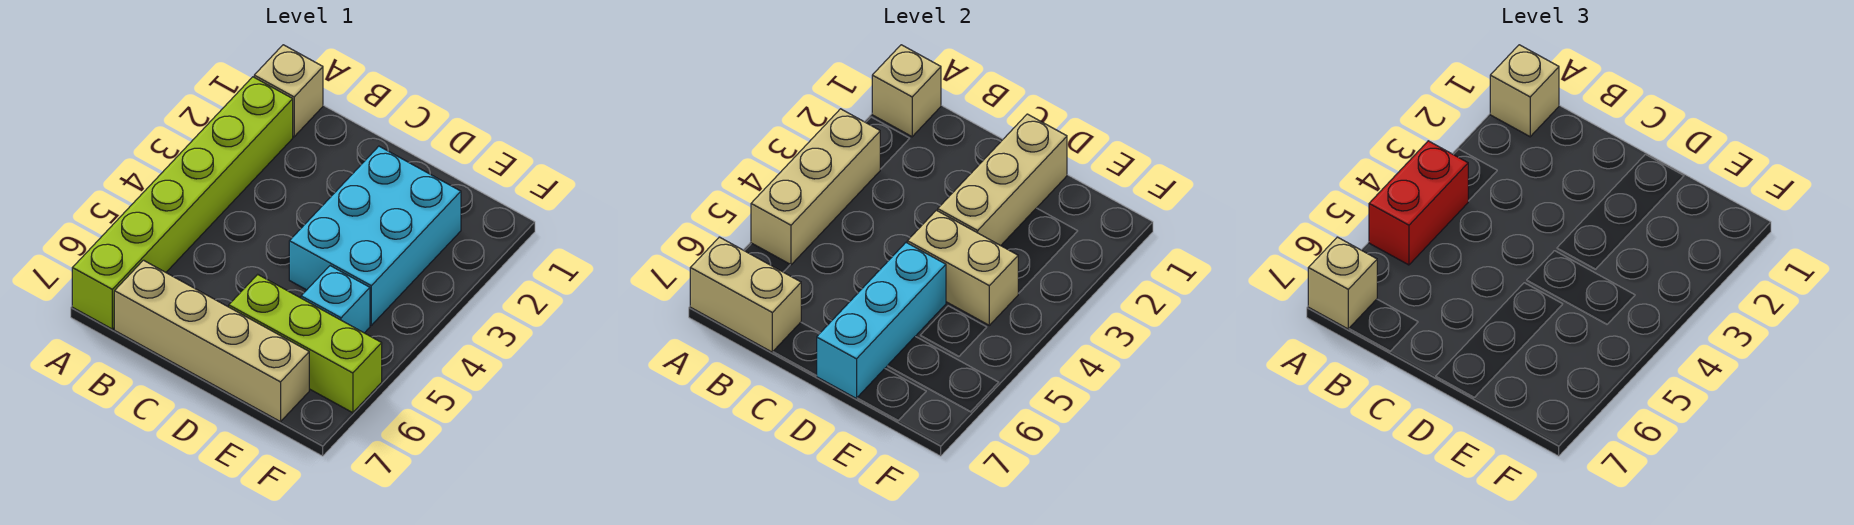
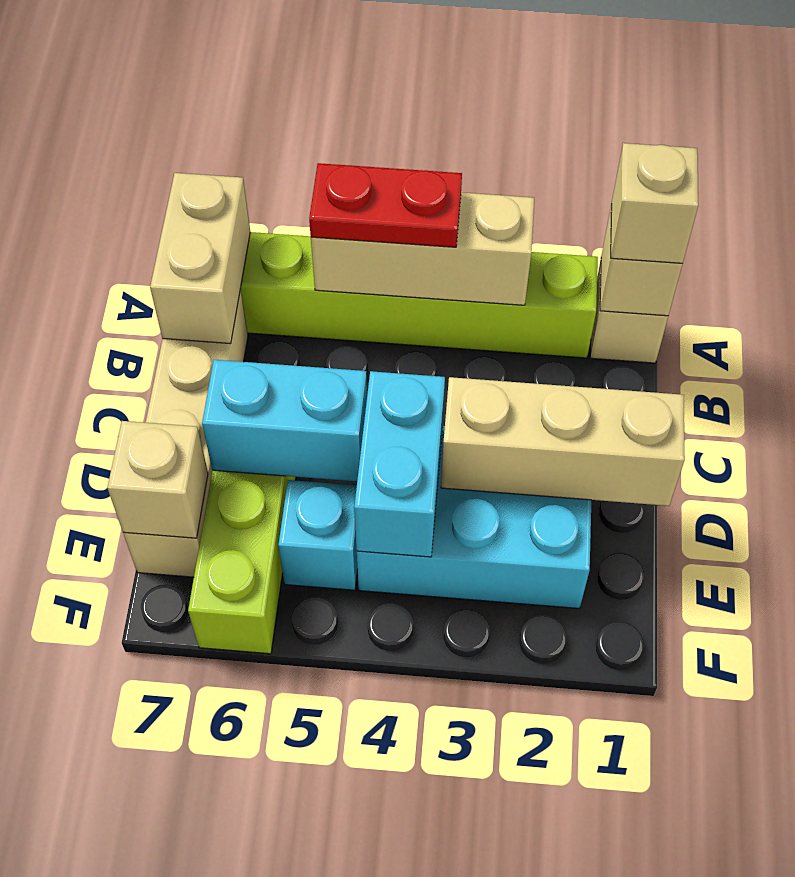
red brick A4:A5 level 3 -> red plate A4:A5 level 3
tan brick A7 level 3 -> tan brick E7 level 2
tan brick D4:E4 level 2 -> cyan brick D4:E4 level 2
cyan brick D5:D7 level 2 -> cyan brick D5:D6 level 2

